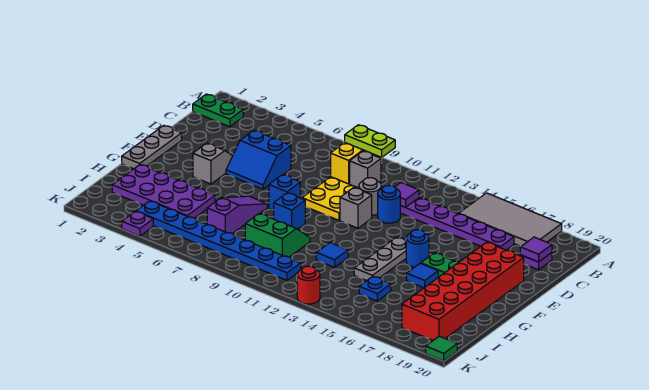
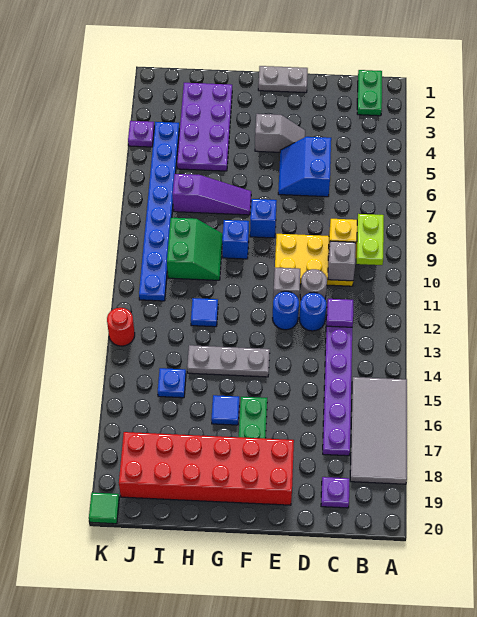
purple tile C19 level 2 -> none
grey plate E1:G1 level 1 -> grey plate E1:F1 level 1
blue round brick F15 level 1 -> blue round brick E12 level 1

